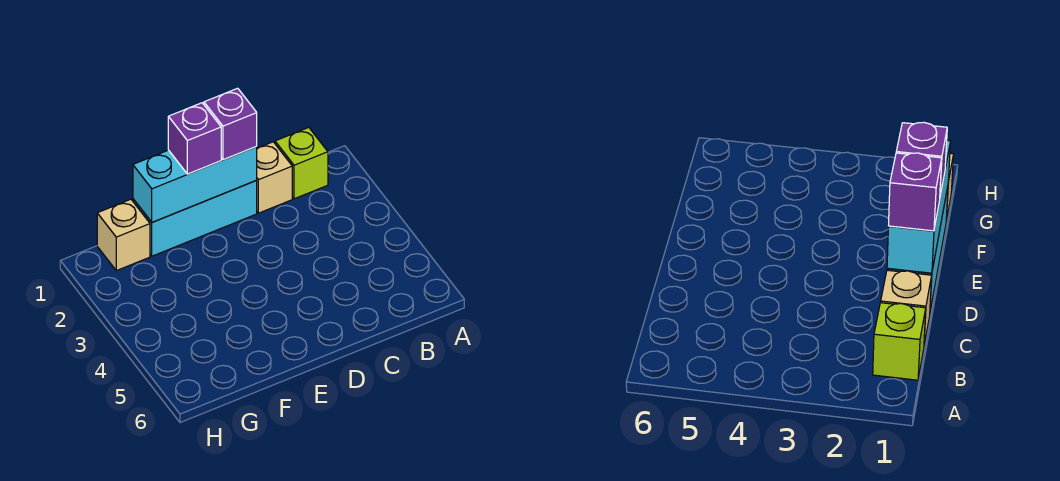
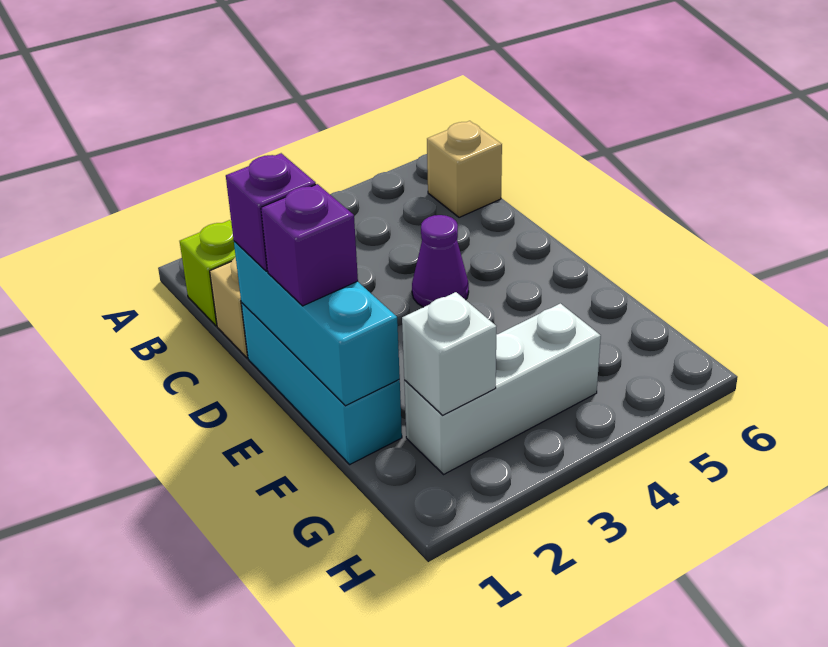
none -> purple cone D4 level 1
tan brick G1 level 1 -> tan brick B6 level 1
none -> white brick G2:G4 level 1
none -> white brick G2 level 2

